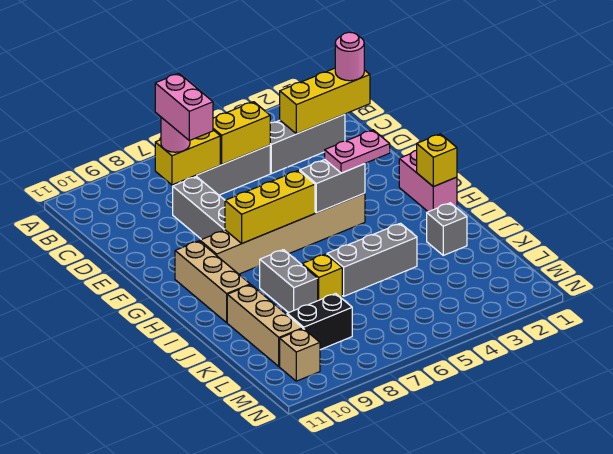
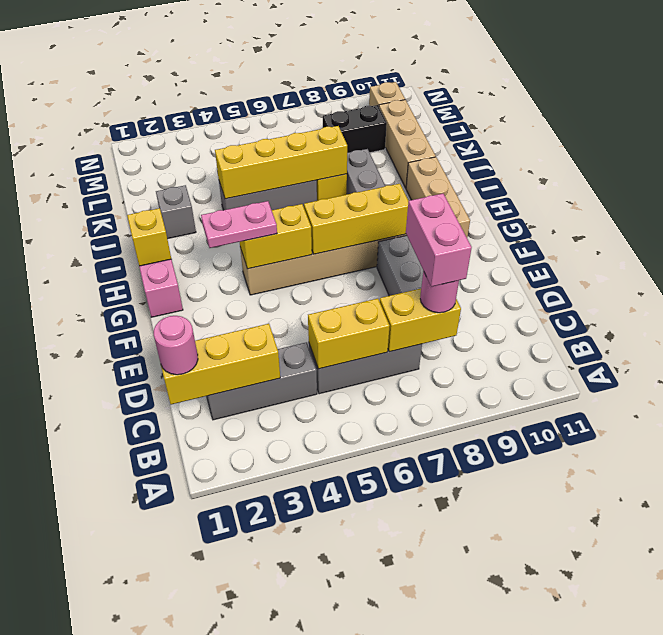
grey brick G4:G5 level 2 -> yellow brick G4:G5 level 2
none -> yellow brick J4:J7 level 2

